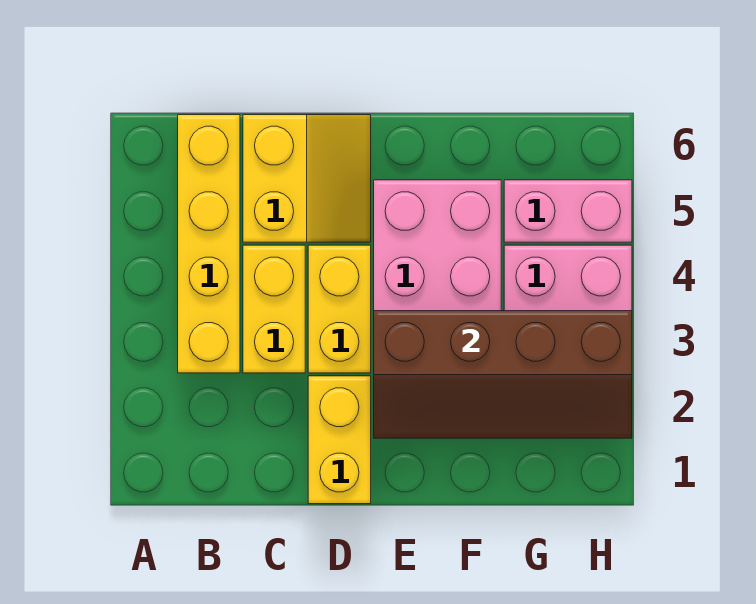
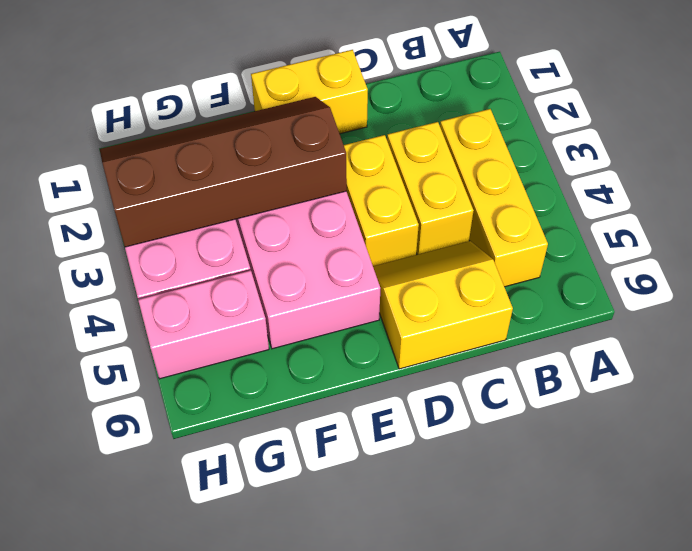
yellow brick B3:B6 level 1 -> yellow brick B3:B5 level 1
yellow slope C5:D6 level 1 top C -> yellow slope C5:D6 level 1 top 6
yellow brick D1:D2 level 1 -> yellow brick D1:E1 level 1

